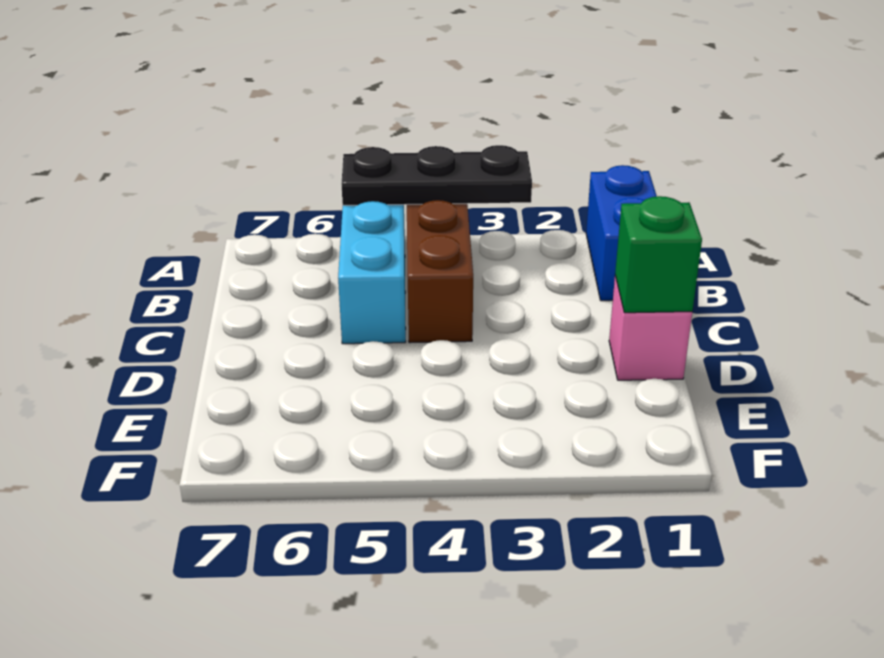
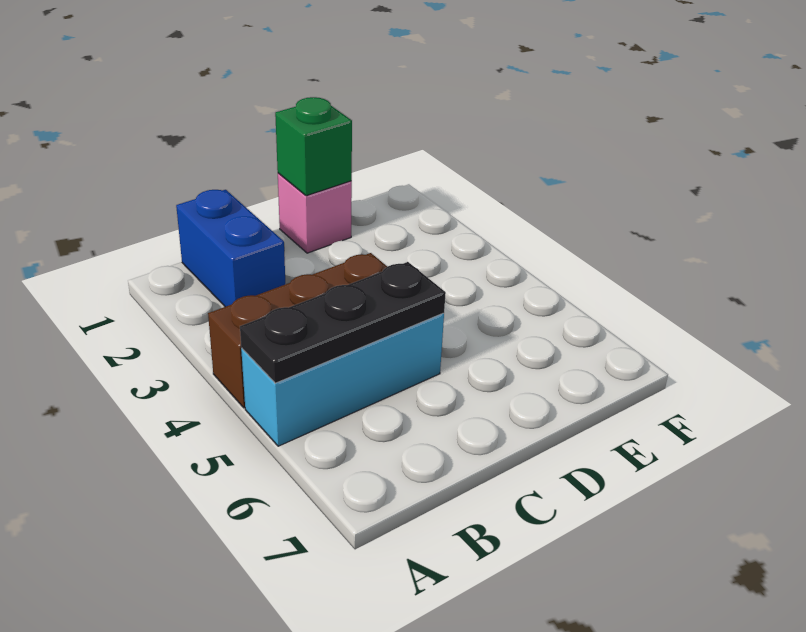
blue brick A1:B1 level 1 -> blue brick B1:B2 level 1
black plate A3:A5 level 2 -> black plate A5:C5 level 2

